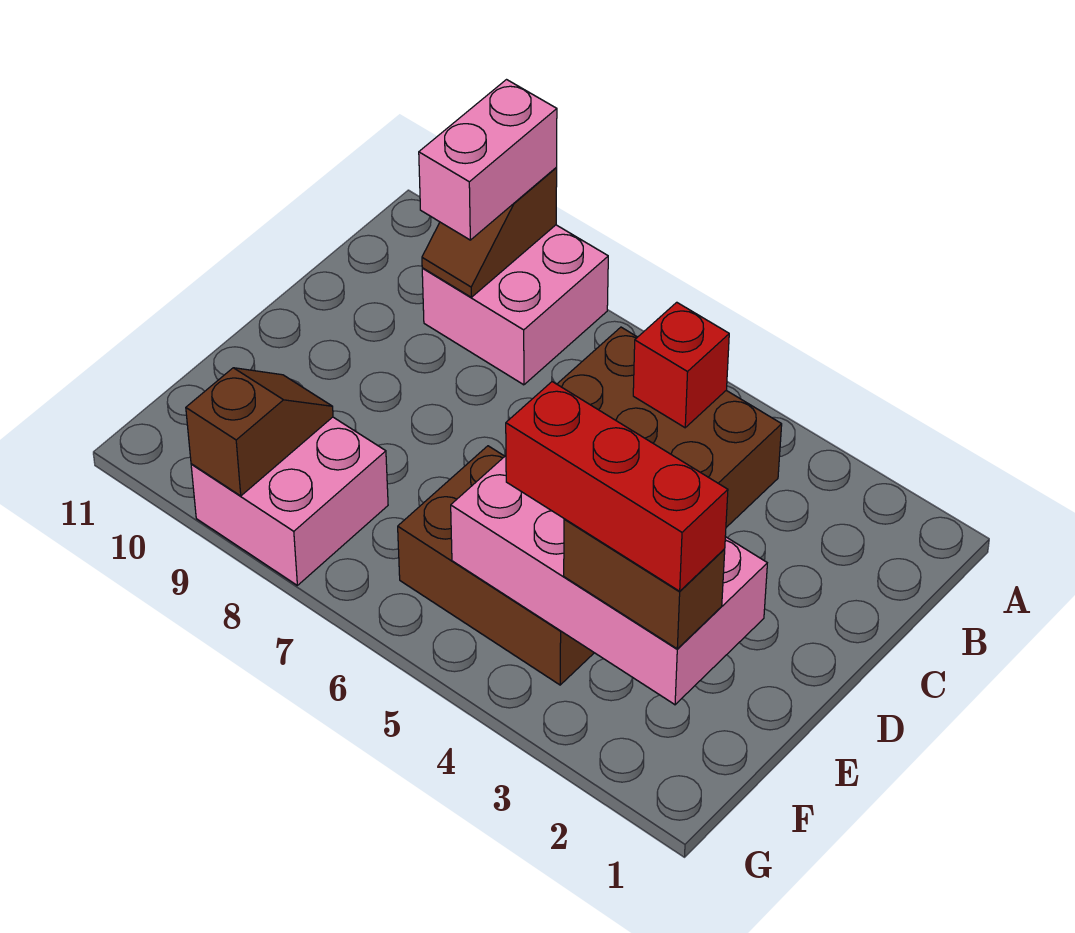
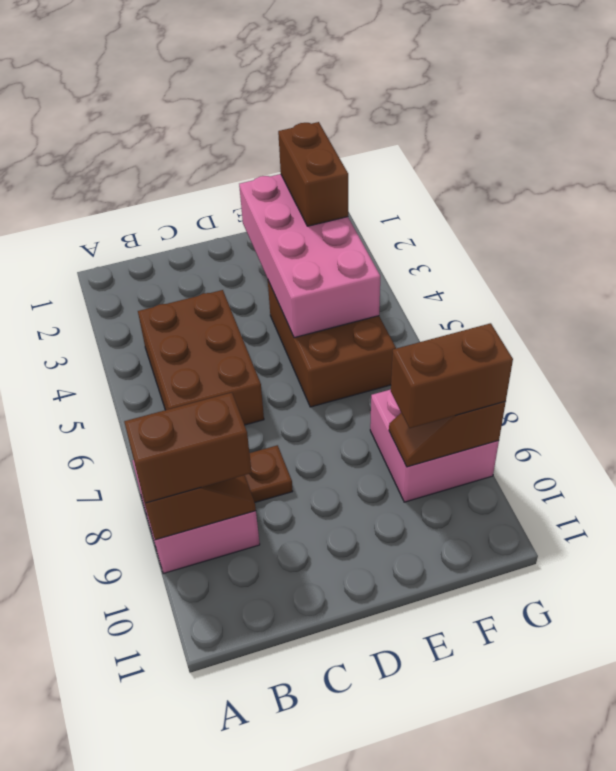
pink brick A9:B9 level 3 -> brown brick A9:B9 level 3
red brick B5 level 2 -> none
none -> brown plate C8 level 1
red brick F2:F4 level 4 -> none
none -> brown brick F9:G9 level 3

